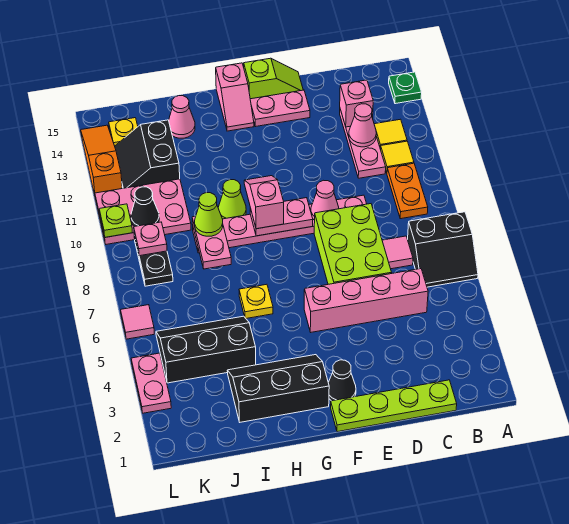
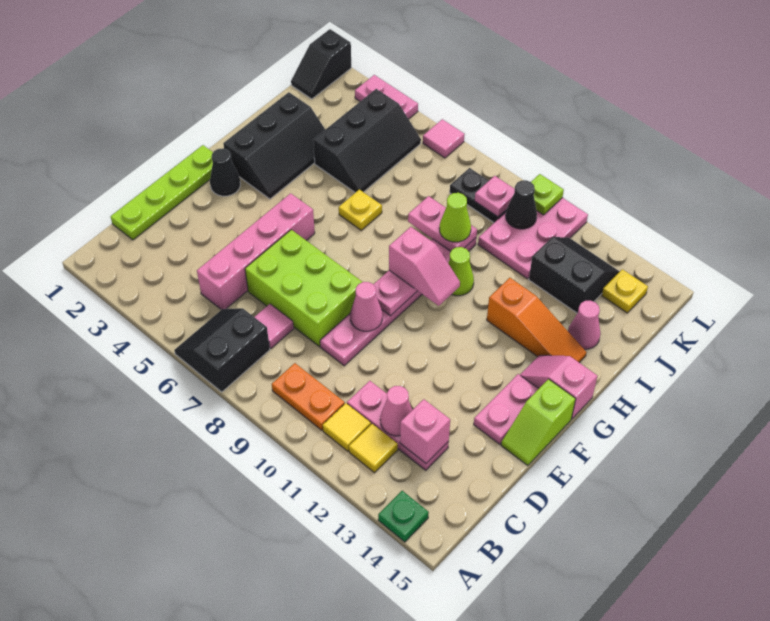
none -> black slope K1:L1 level 1 top L
orange slope L12:L14 level 1 top 12 -> orange slope H12:H14 level 1 top 12

